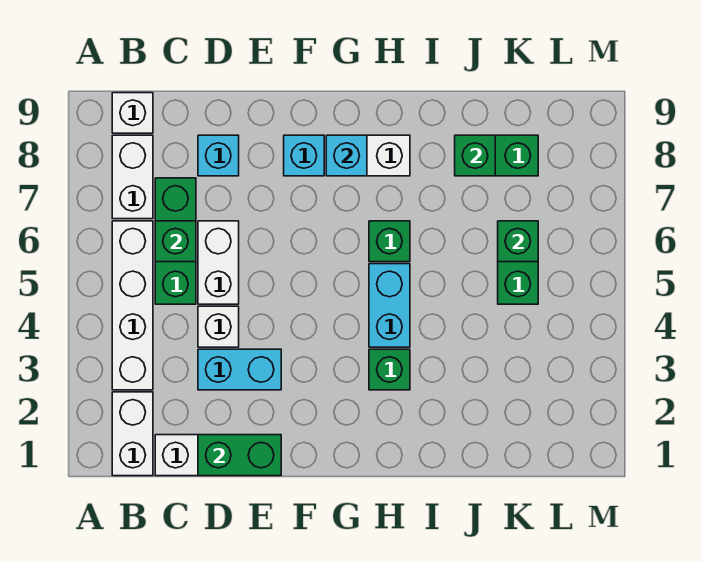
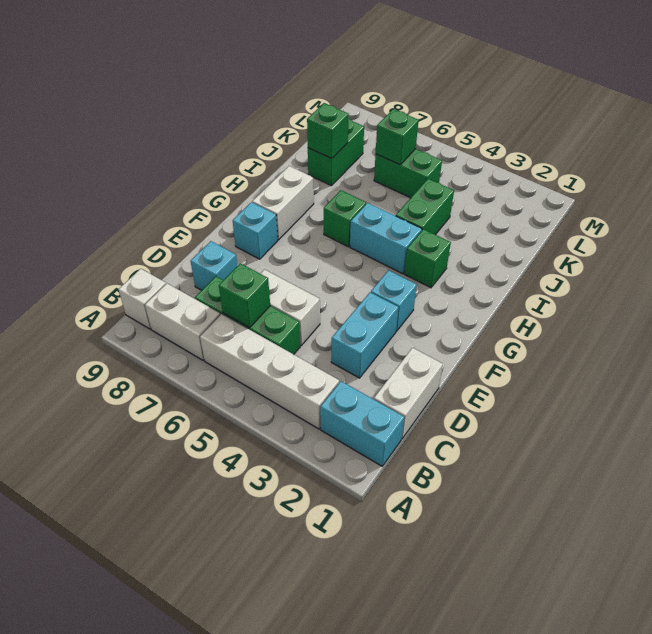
white brick B1:B2 level 1 -> cyan brick B1:B2 level 1
green brick D1:E1 level 2 -> green brick I4:J4 level 1
white brick D4 level 1 -> none
cyan brick G8 level 2 -> cyan brick F3 level 1

